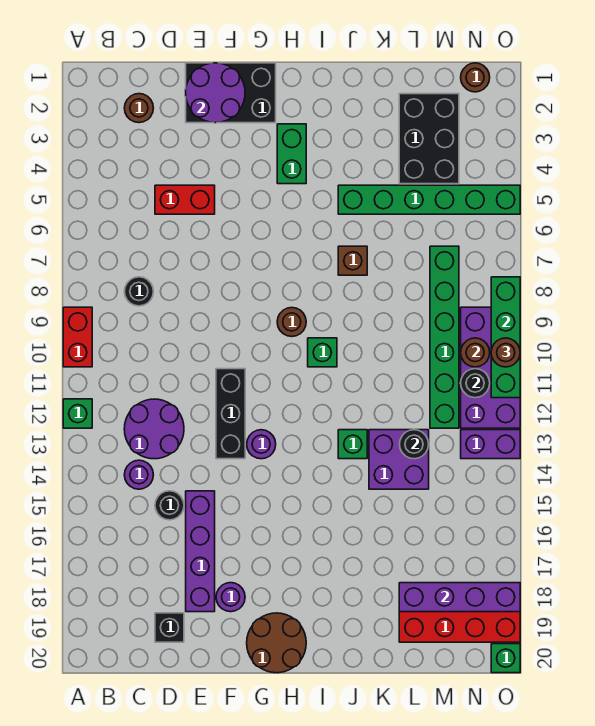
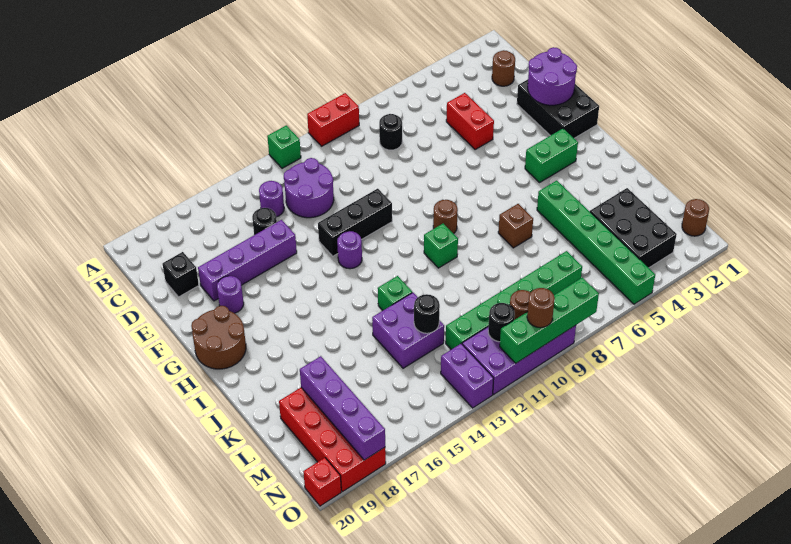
black brick L2:M4 level 1 -> black brick L3:N4 level 1
green brick O20 level 1 -> red brick O20 level 1

